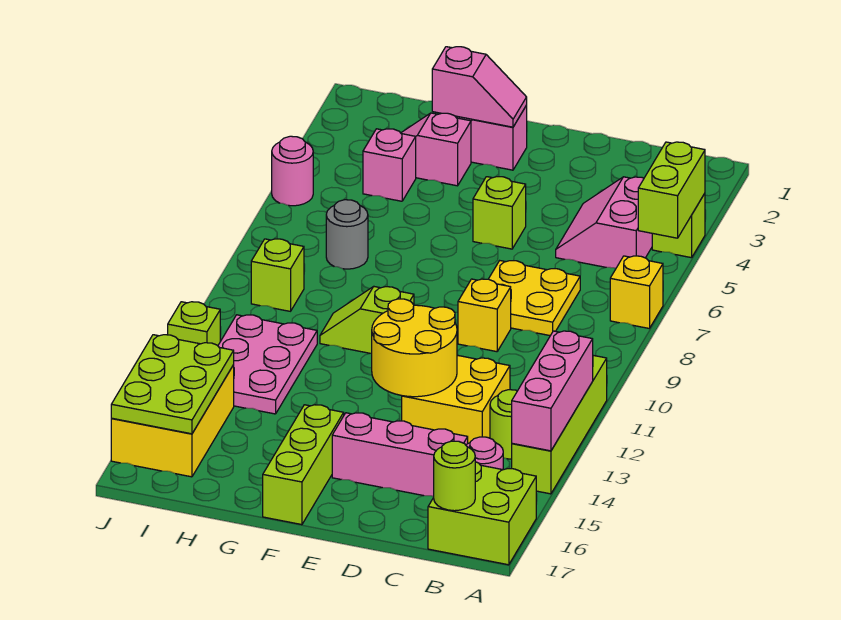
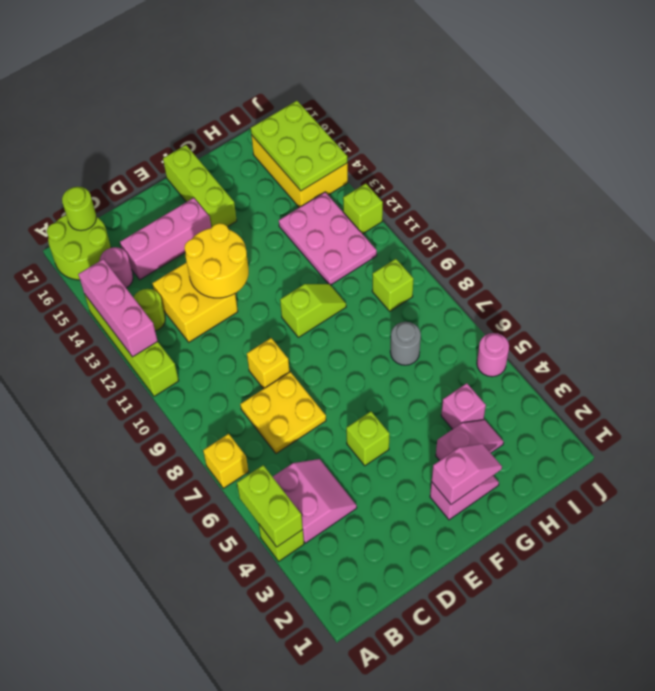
lime brick A16:B17 level 1 -> lime round brick A16:B17 level 1
pink slope F2:G2 level 2 top G -> pink slope F2:G2 level 2 top F

